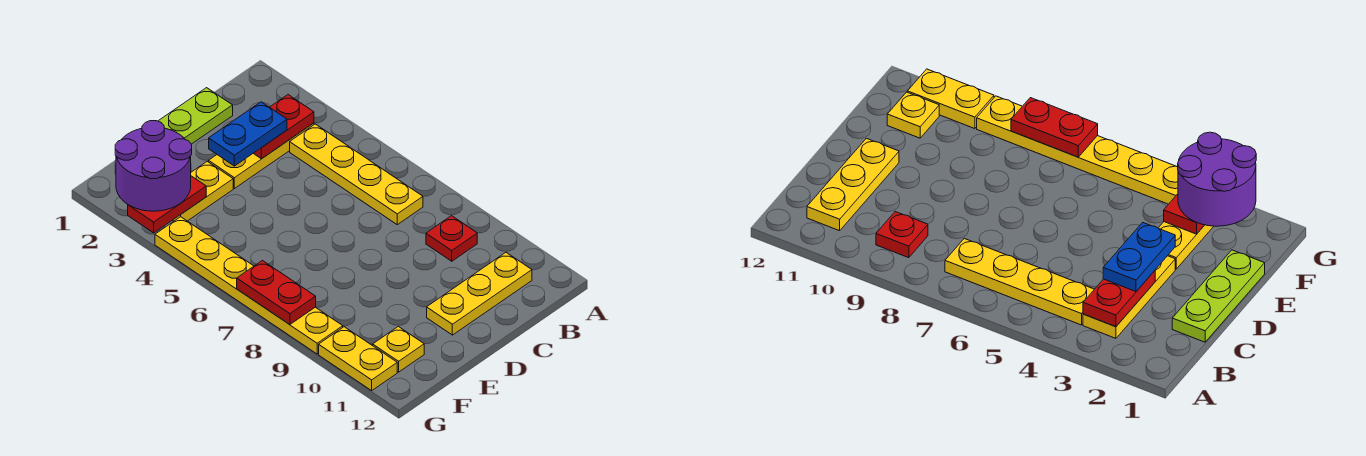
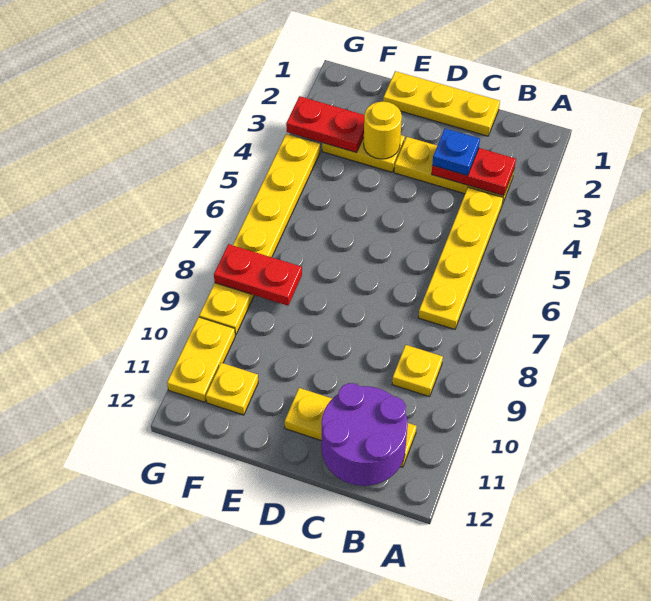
red plate B9 level 1 -> yellow plate B9 level 1
lime plate C1:E1 level 1 -> yellow plate C1:E1 level 1
blue plate C3:D3 level 3 -> blue plate C3 level 3
none -> yellow round brick E3 level 2
purple round brick F2:G3 level 3 -> purple round brick B11:C12 level 2
red plate G7:G8 level 2 -> red plate F8:G8 level 2

